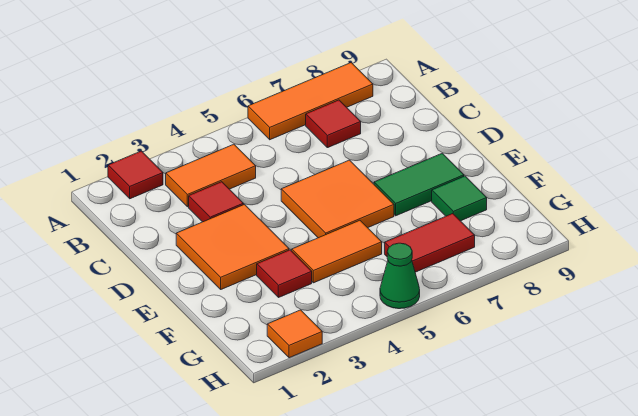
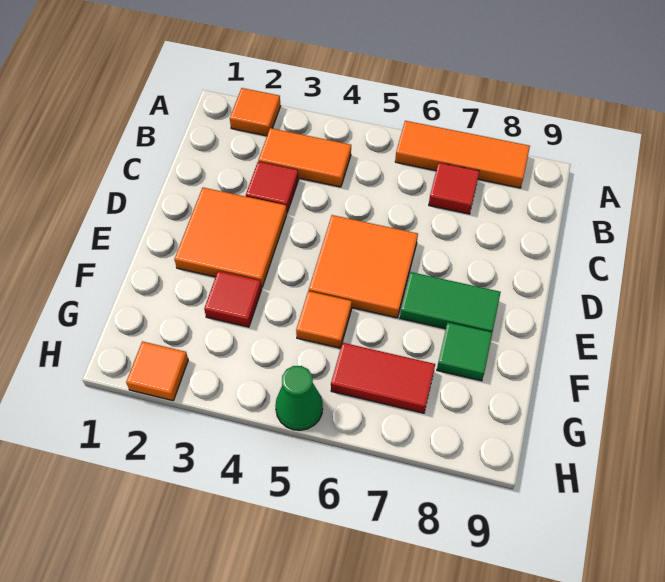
red tile A2 level 1 -> orange tile A2 level 1
orange tile F4:F5 level 1 -> orange tile F5 level 1

